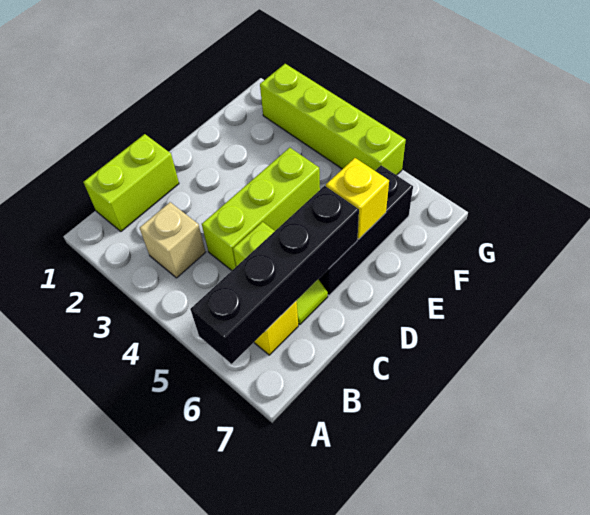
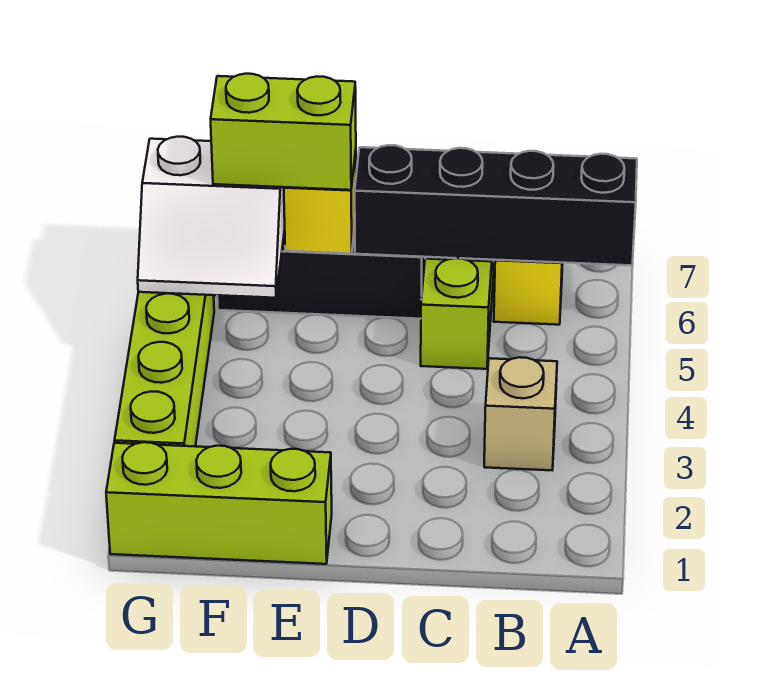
lime brick B1:C1 level 1 -> lime brick E6:F6 level 3
lime brick C4:E4 level 1 -> lime brick E1:G1 level 1
none -> white slope F5:G6 level 2 top 6

